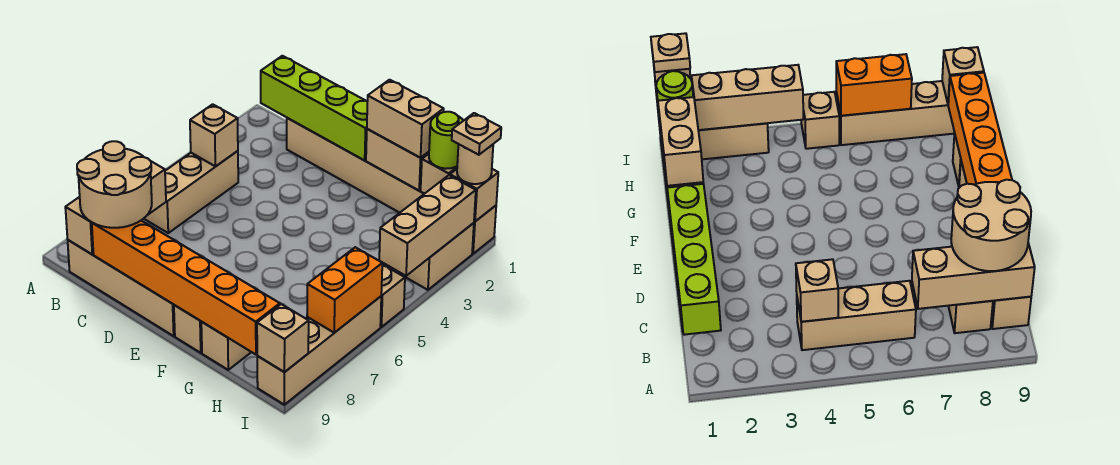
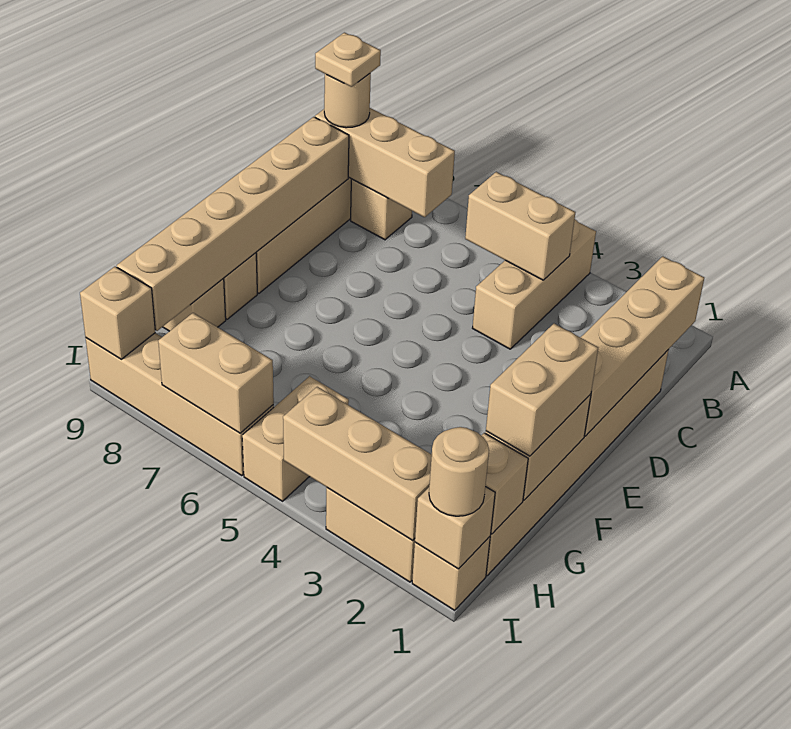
lime brick B1:E1 level 2 -> tan brick B1:E1 level 2
tan brick B4:B6 level 1 -> tan brick A4:C4 level 1
tan brick B4 level 2 -> tan brick B4:B5 level 2
tan round brick B8:C9 level 3 -> tan round brick B9 level 3
orange brick C9:H9 level 2 -> tan brick C9:H9 level 2
lime round brick H1 level 3 -> none
tan plate I1 level 4 -> tan plate B9 level 4
tan brick I5 level 1 -> tan brick H5:I5 level 1
orange brick I6:I7 level 2 -> tan brick I6:I7 level 2

